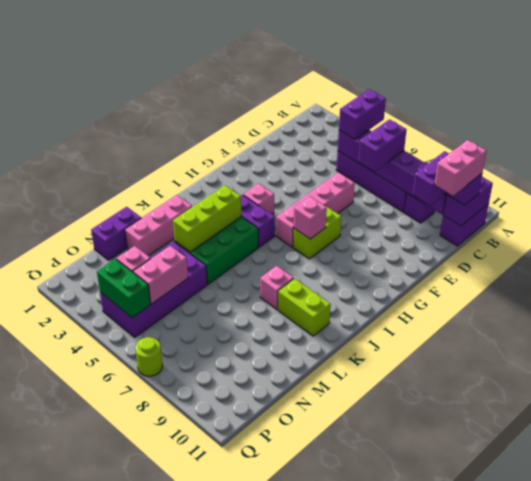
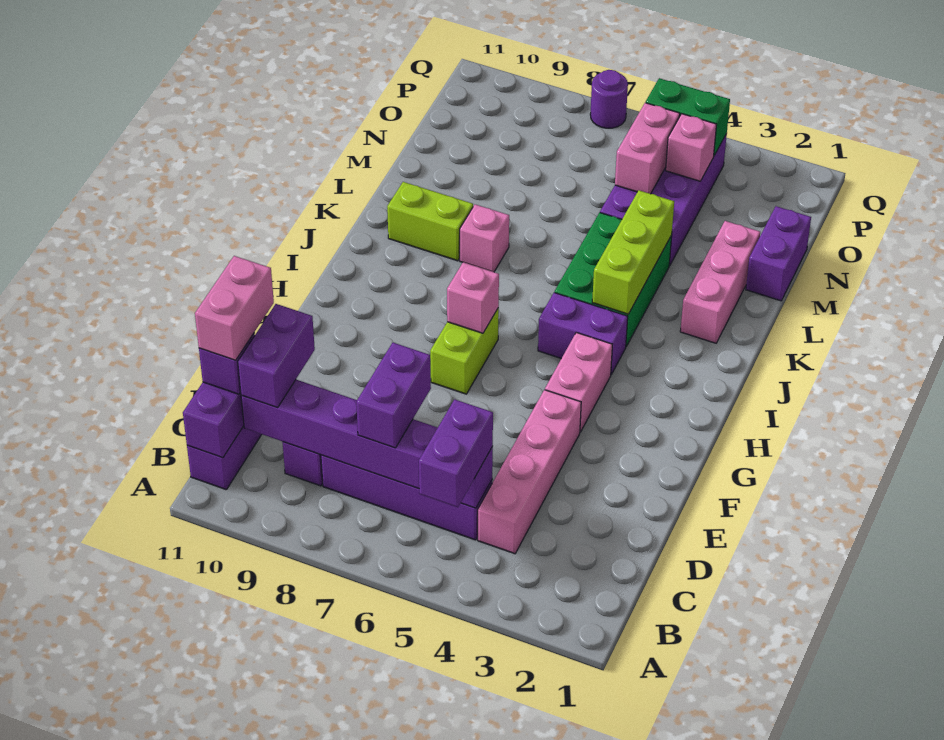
pink brick E6:H6 level 1 -> pink brick C4:F4 level 1
pink brick H4 level 1 -> pink brick G4:H4 level 1
lime round brick Q7 level 1 -> purple round brick Q7 level 1

